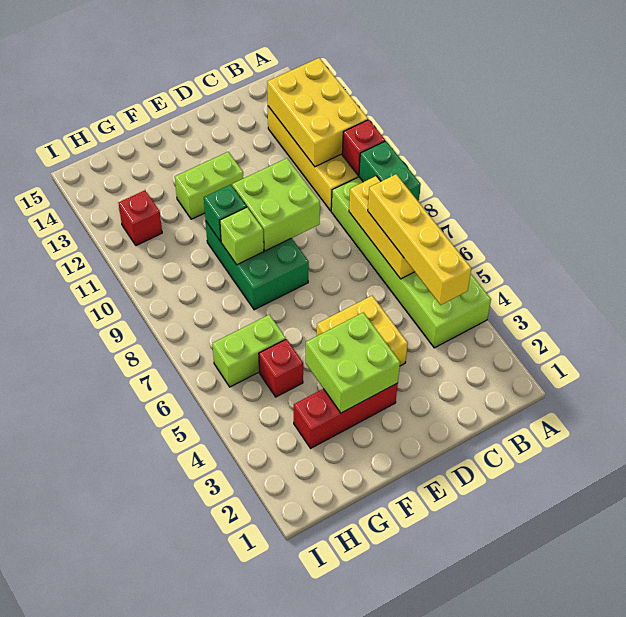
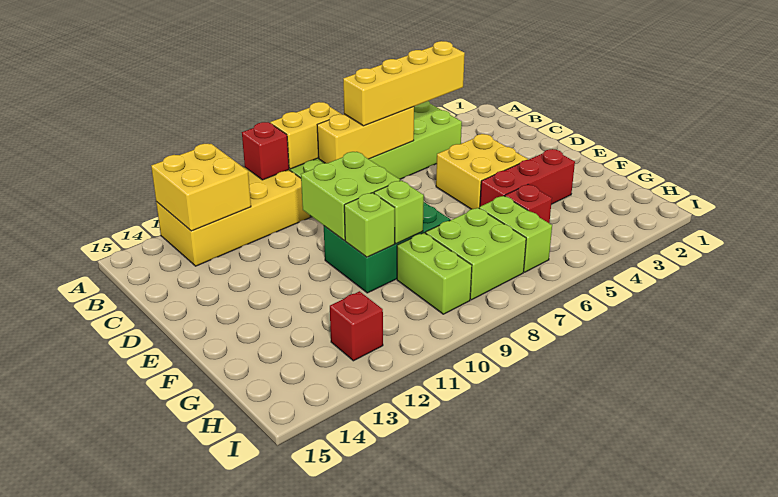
green brick A8:A9 level 2 -> yellow brick A8:A9 level 2
yellow brick A11:B13 level 2 -> yellow brick A12:B13 level 2
red brick E3:G3 level 1 -> red brick F3:F5 level 1
lime brick E3:F4 level 2 -> lime brick G7:H8 level 1
lime brick E12:F12 level 1 -> lime brick G9:H9 level 1
green brick F10 level 2 -> lime brick F10 level 2

